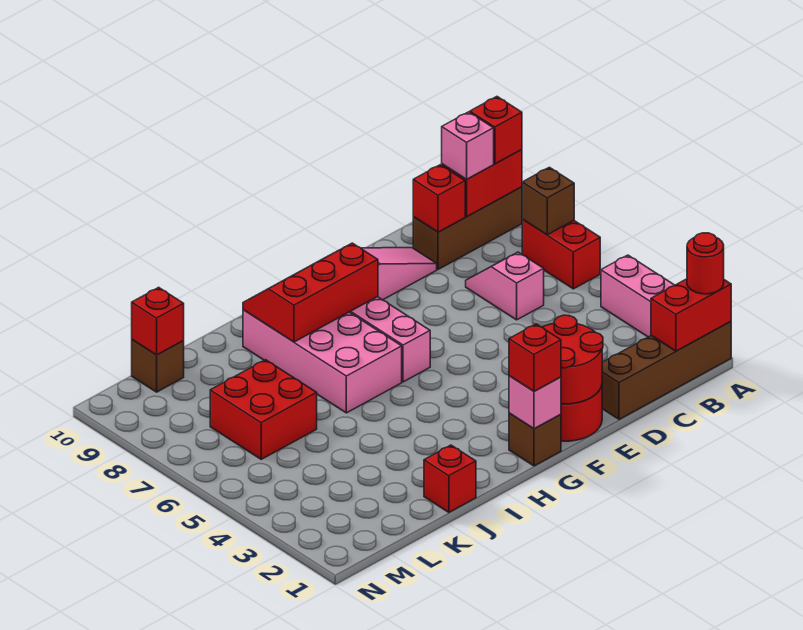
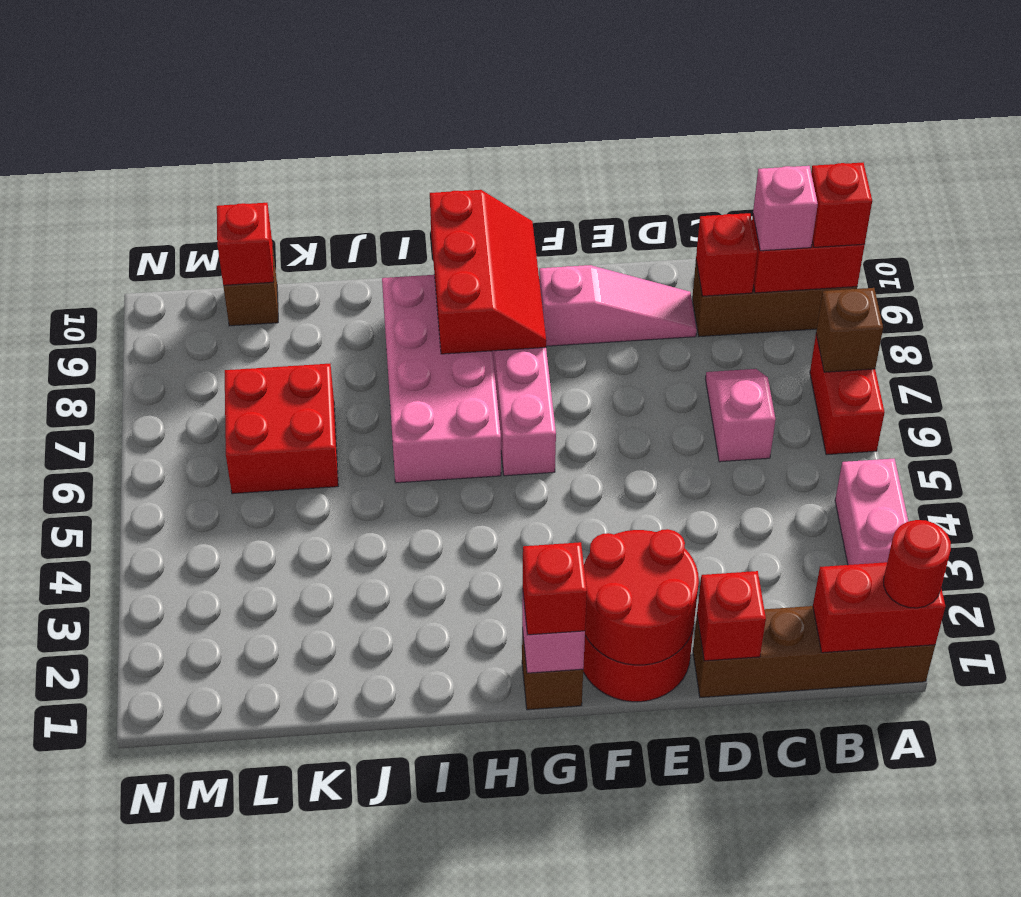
red slope G8:I9 level 2 top 8 -> red slope G8:H10 level 2 top H
red brick J1 level 1 -> red brick D1 level 2

